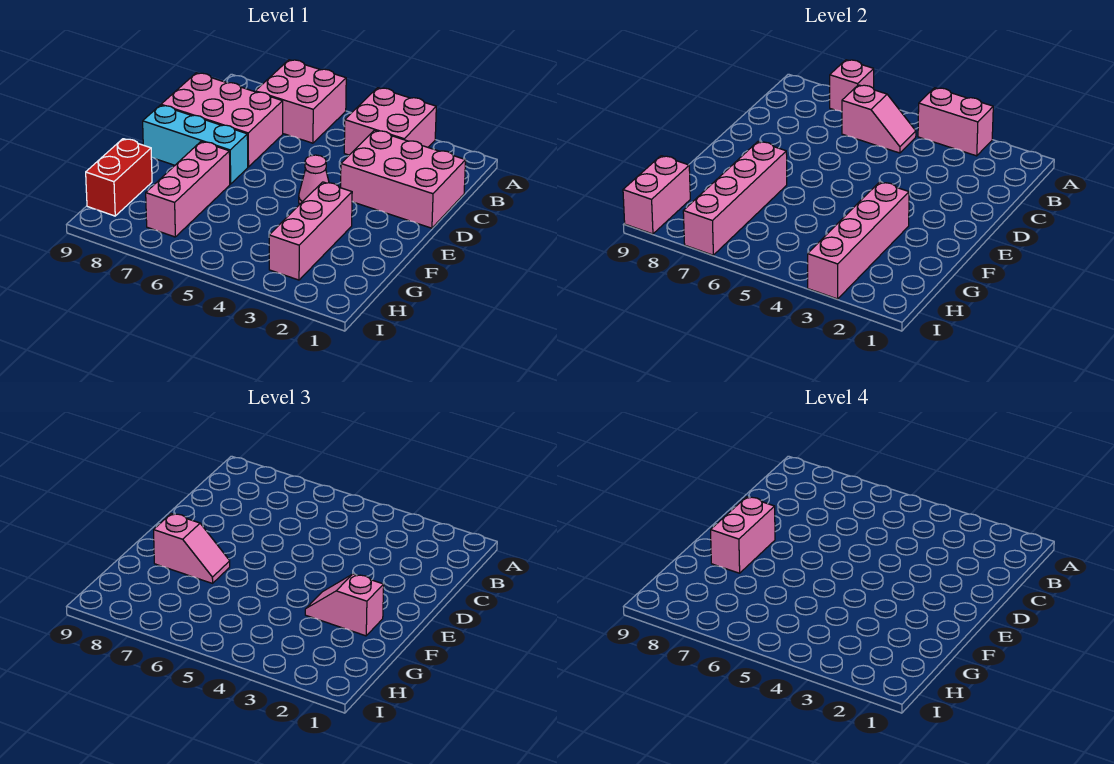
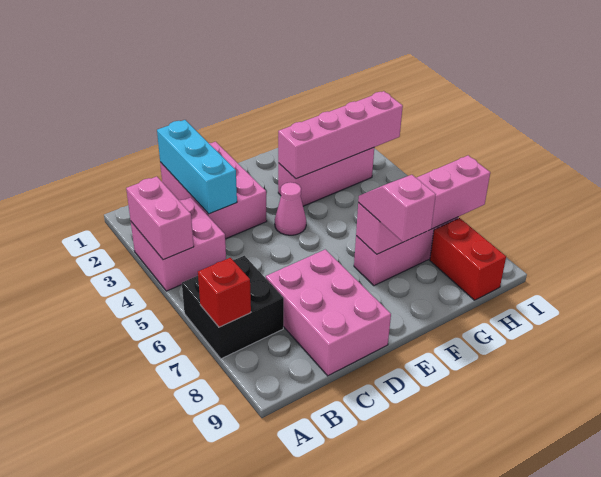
pink brick A6:B7 level 1 -> black brick A6:B7 level 1
pink brick A7 level 2 -> red brick A7 level 2
pink slope B5:B6 level 2 top 6 -> none
cyan brick E7:E9 level 1 -> cyan brick C1:C3 level 2
pink brick E8:F8 level 4 -> none
pink slope F2:F3 level 3 top 2 -> none
red brick G9:H9 level 1 -> red brick H8:H9 level 1
pink brick H9:I9 level 2 -> none

